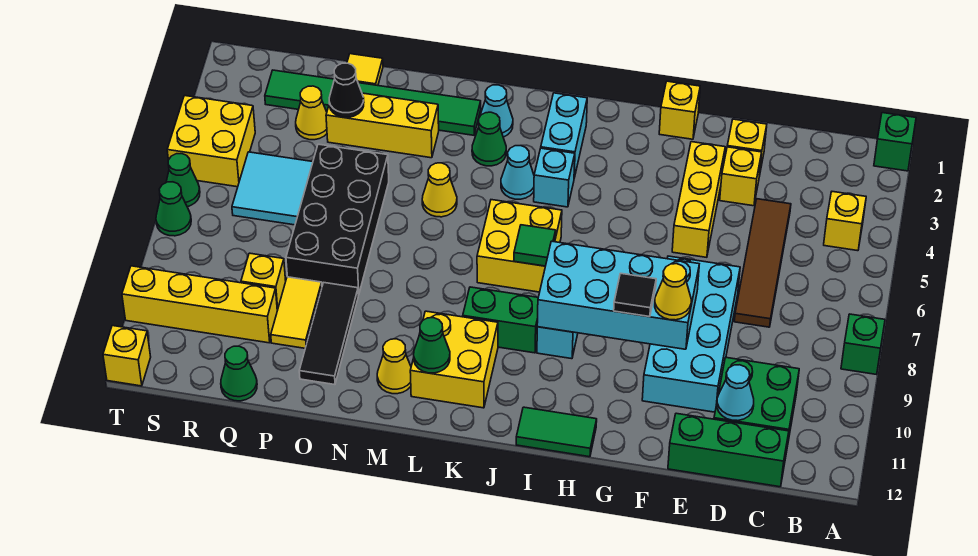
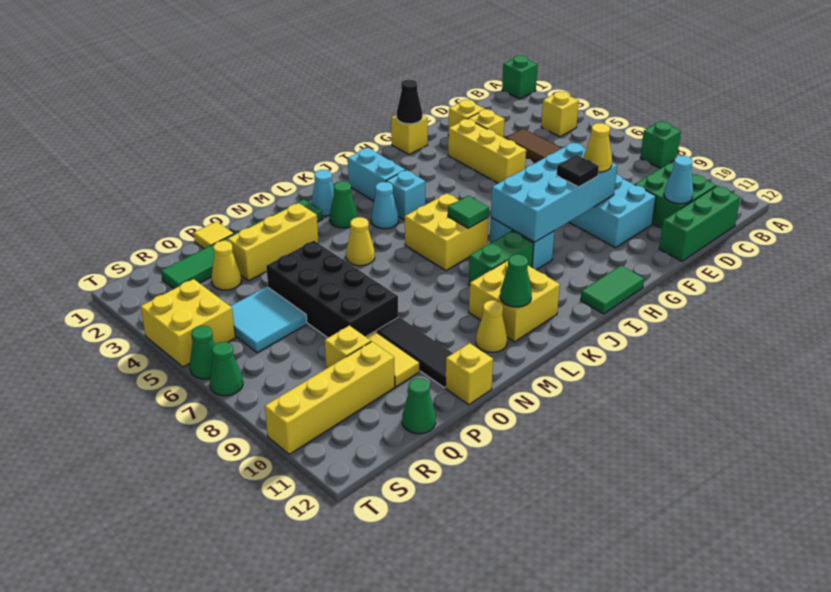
black cone P3 level 2 -> black cone G1 level 2
yellow brick T12 level 1 -> yellow brick O12 level 1

